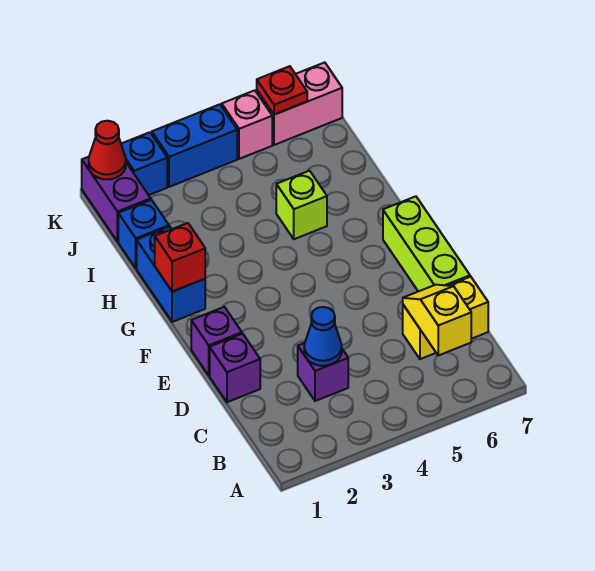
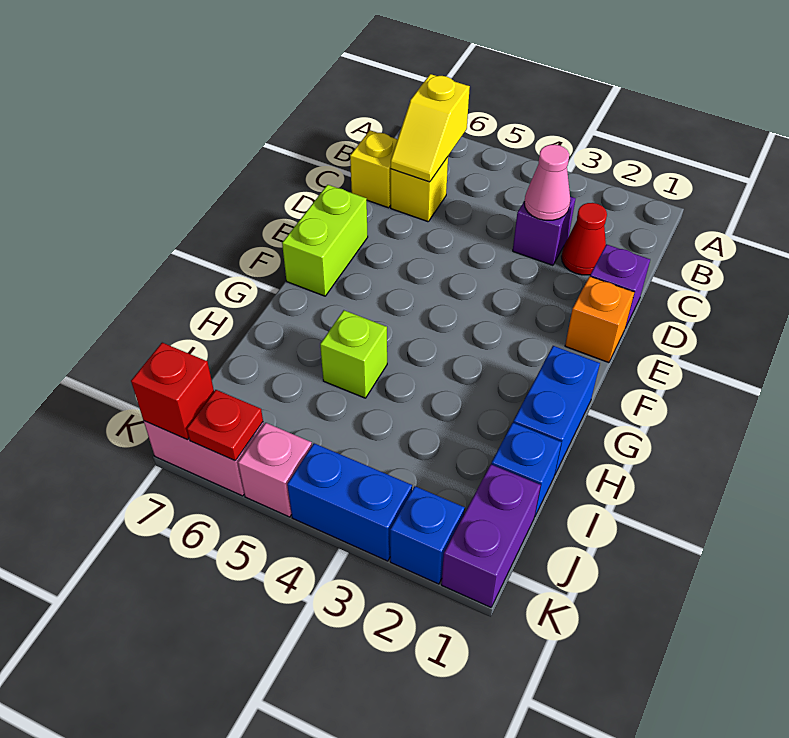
blue cone C3 level 2 -> pink cone C3 level 2
lime brick D7:F7 level 1 -> lime brick E7:F7 level 1
purple brick E1 level 1 -> orange brick E1 level 1
red brick G1 level 2 -> red brick K7 level 2
red cone K1 level 2 -> red cone C2 level 1

